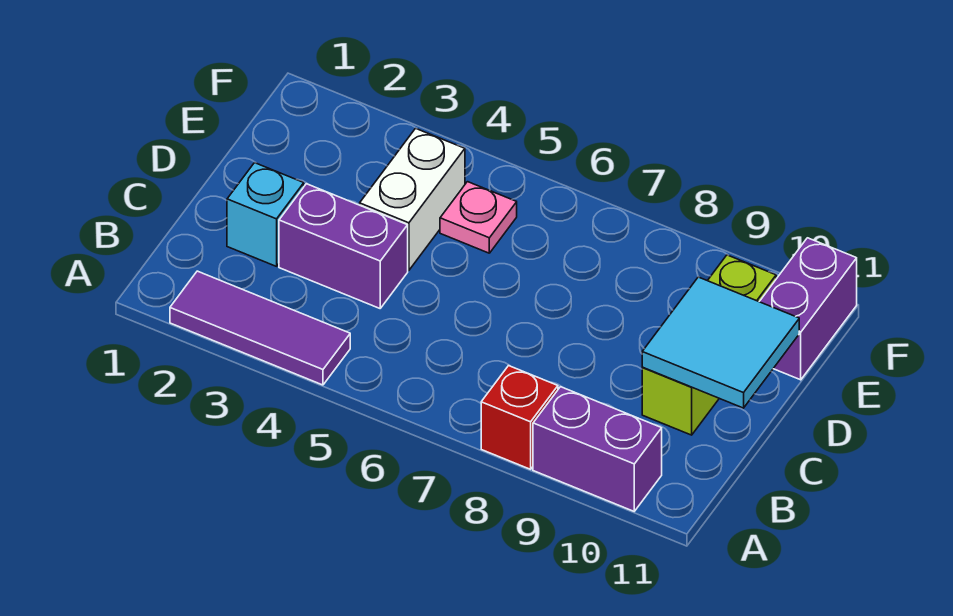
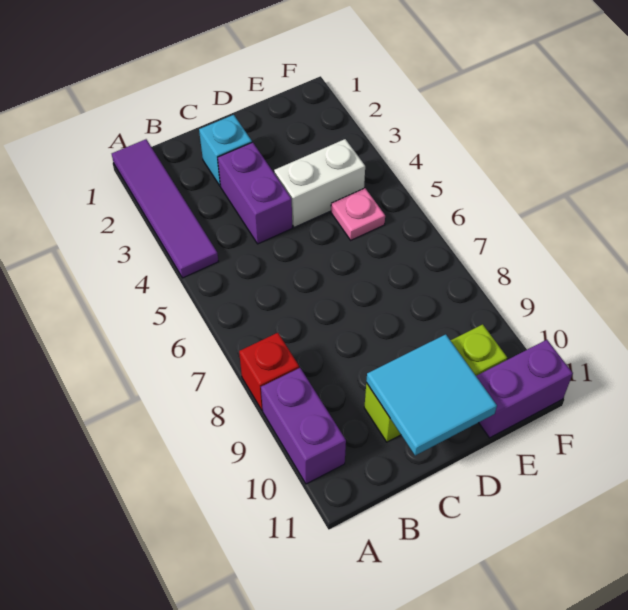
purple tile A2:A4 level 1 -> purple tile A1:A4 level 1

